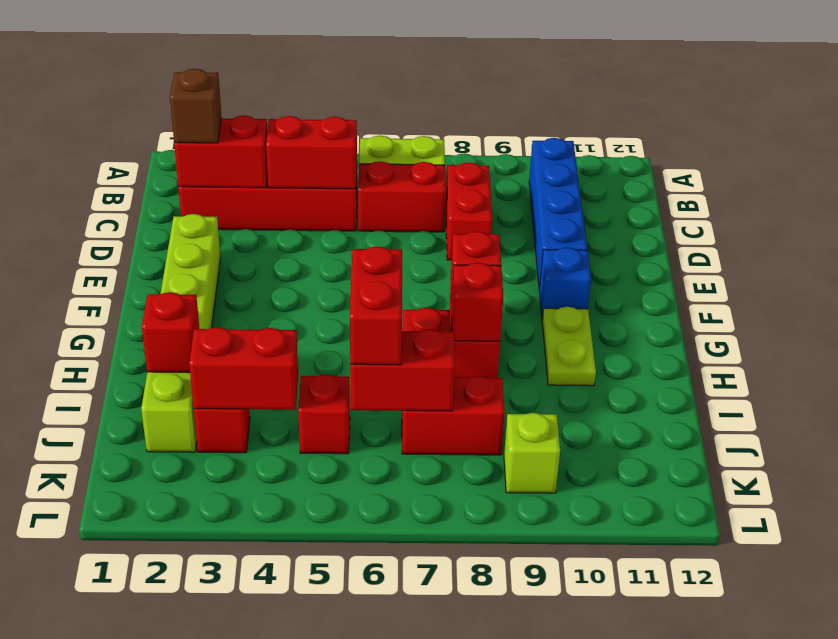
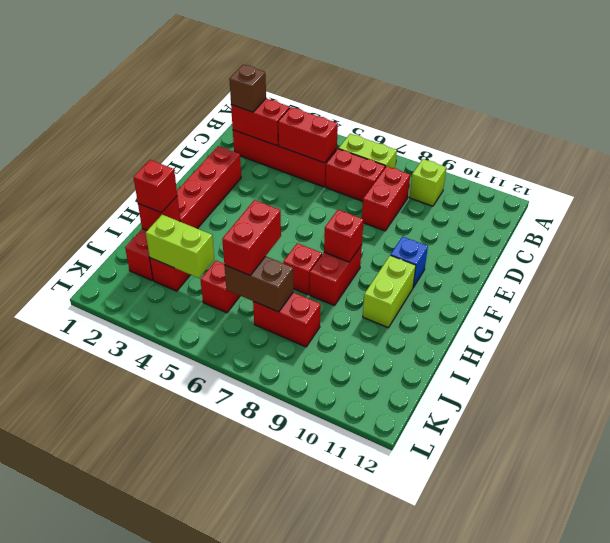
blue brick B10:E10 level 1 -> none
lime brick E2:J2 level 1 -> red brick E2:J2 level 1
lime plate G10:H10 level 1 -> lime brick G10:H10 level 1
red brick H8 level 2 -> red brick I2 level 3
red brick J3:J4 level 2 -> lime brick J3:J4 level 2
red brick J6:J7 level 2 -> brown brick J6:J7 level 2
lime brick K9 level 1 -> lime brick B9 level 1

